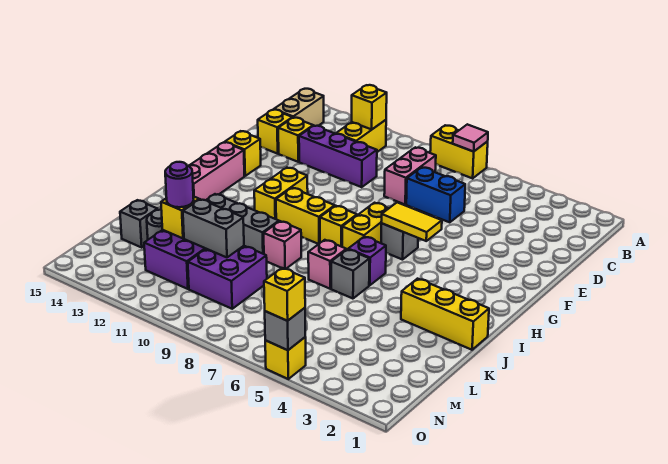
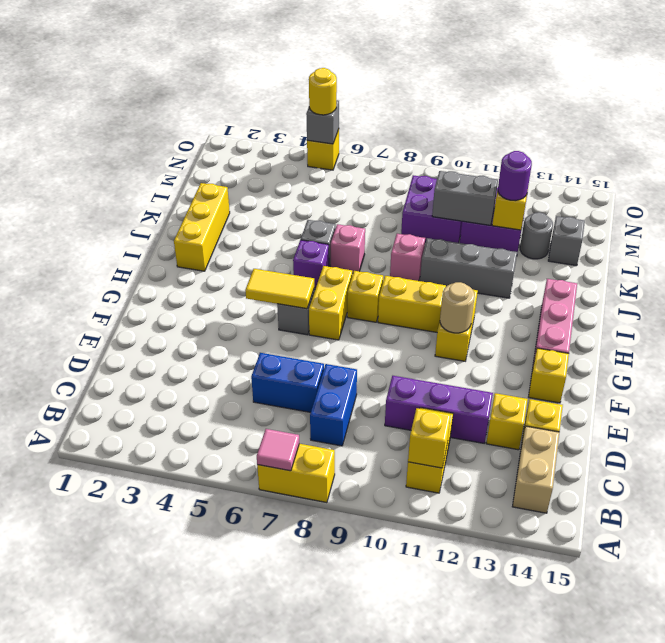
pink brick C8:D8 level 1 -> blue brick C8:D8 level 1
none -> tan round brick G11 level 2
yellow brick J1:J3 level 1 -> yellow brick I2:K2 level 1
yellow brick O5 level 3 -> yellow round brick O5 level 3

